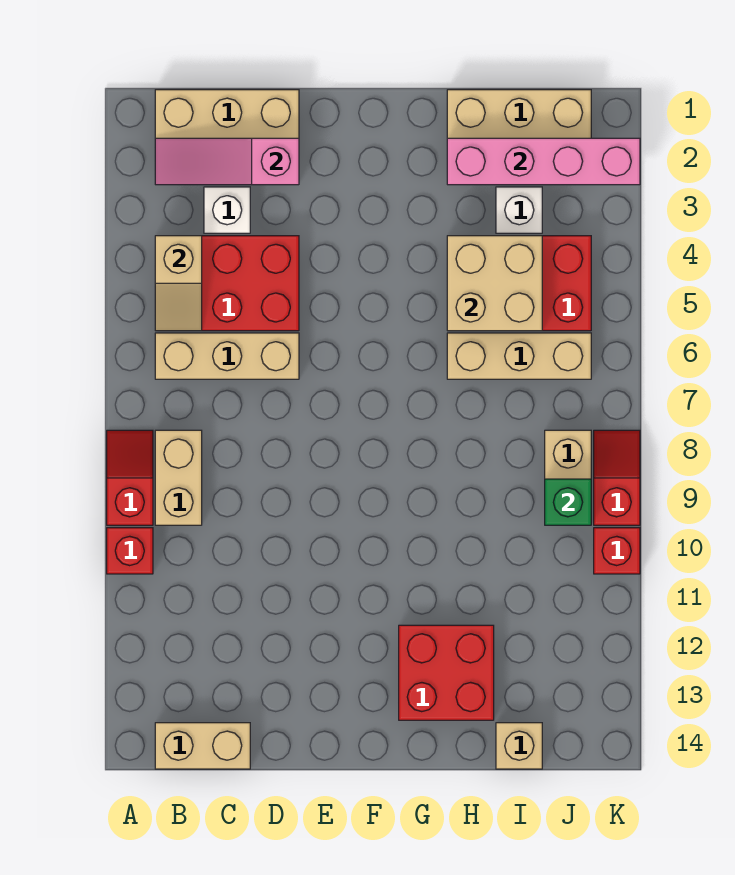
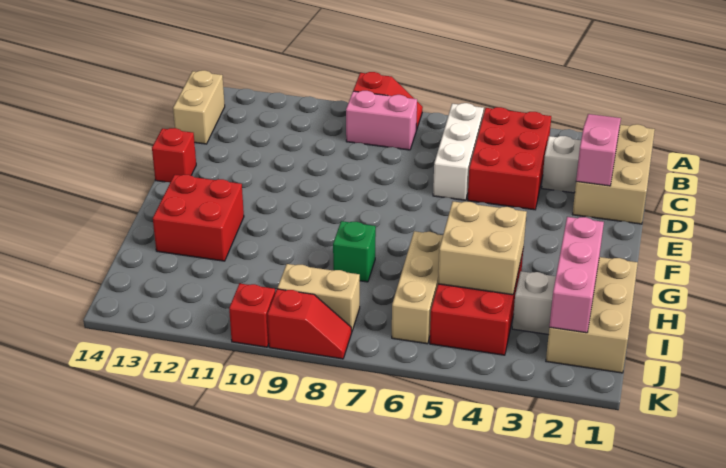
red brick A10 level 1 -> red brick E14 level 1
tan slope B4:B5 level 2 top 4 -> none
tan brick B6:D6 level 1 -> white brick B6:D6 level 1
tan brick B8:B9 level 1 -> pink brick B8:B9 level 1
pink brick H2:K2 level 2 -> pink brick H2:J2 level 2
tan brick I14 level 1 -> none
green brick J9 level 2 -> green brick H8 level 1

